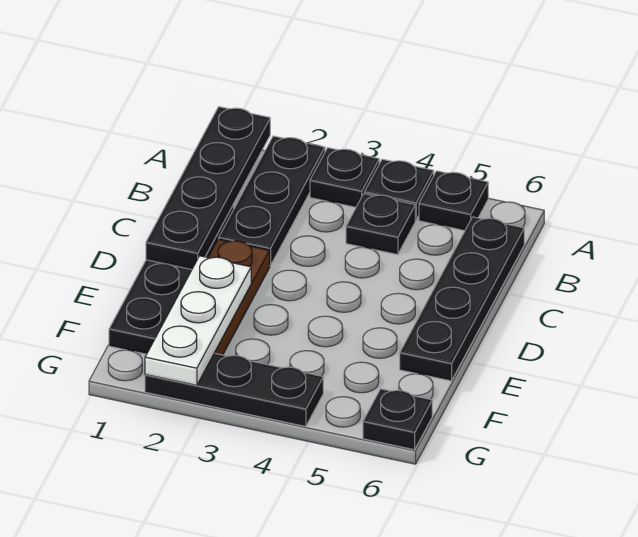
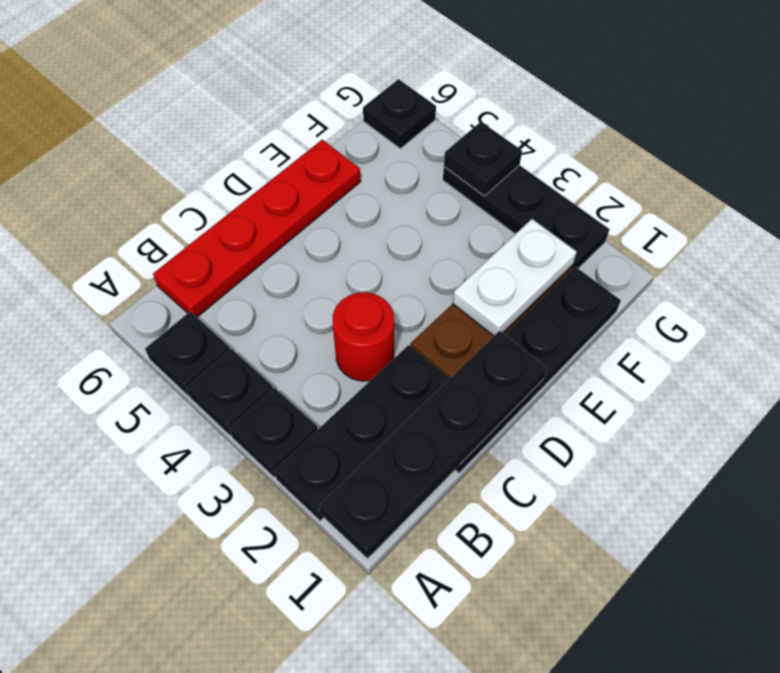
black plate B4 level 1 -> black plate G4 level 2
black plate B6:E6 level 1 -> red plate B6:E6 level 1
none -> red round brick C3 level 1
white plate E2:G2 level 2 -> white plate E2:F2 level 2

